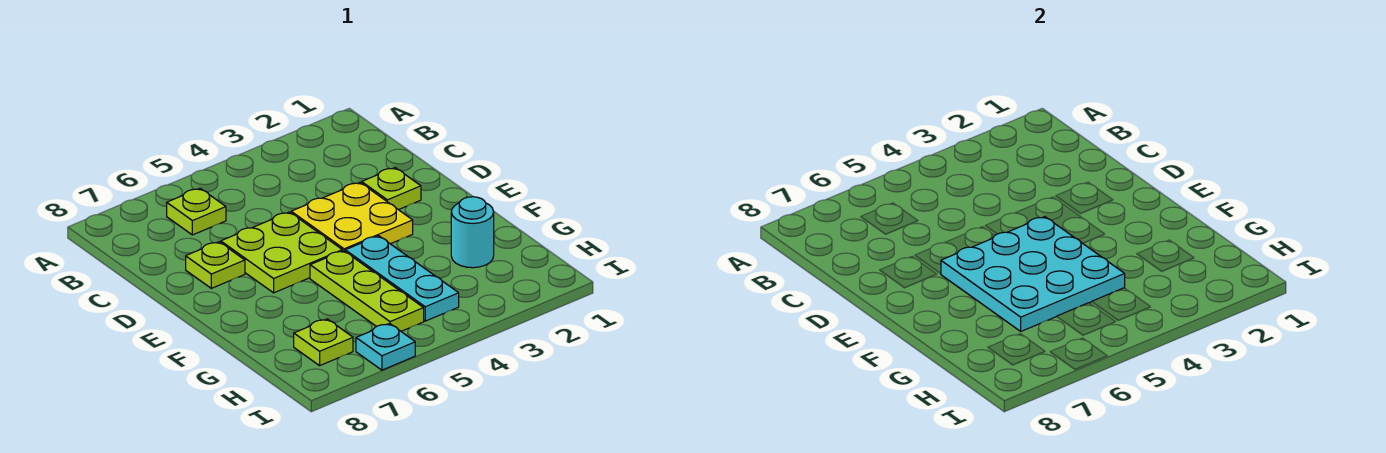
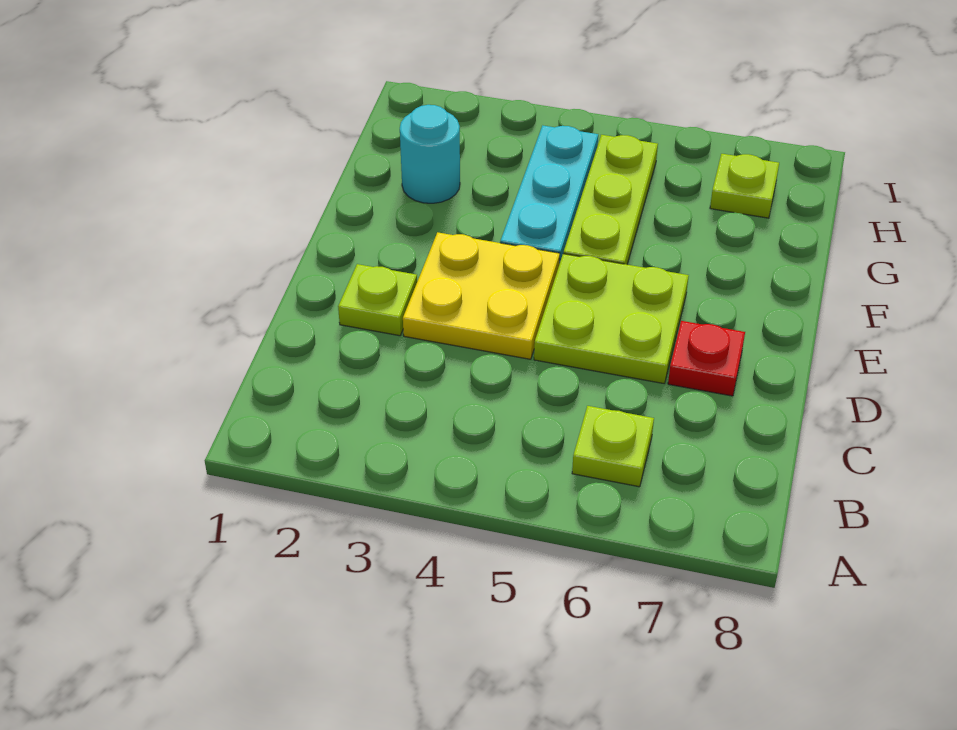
lime plate D7 level 1 -> red plate D7 level 1
cyan plate E4:G6 level 2 -> none
cyan plate I6 level 1 -> none

